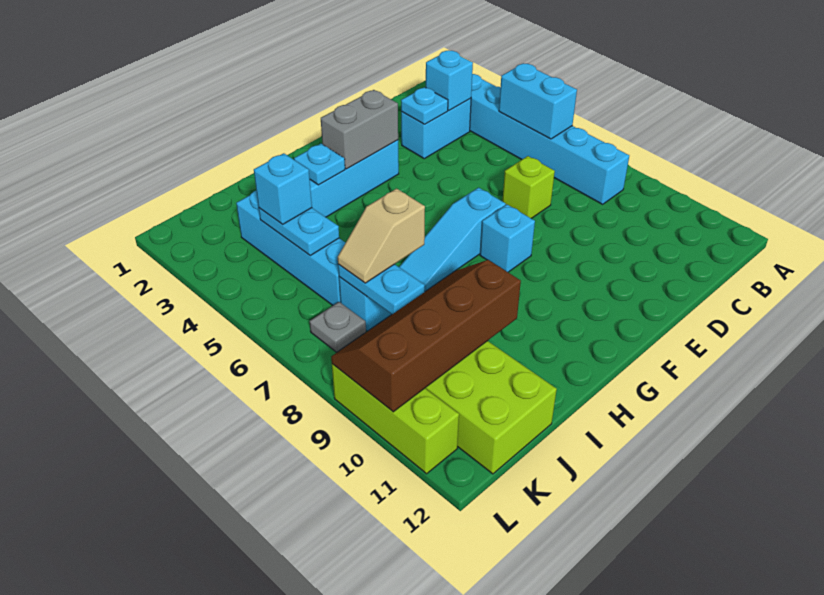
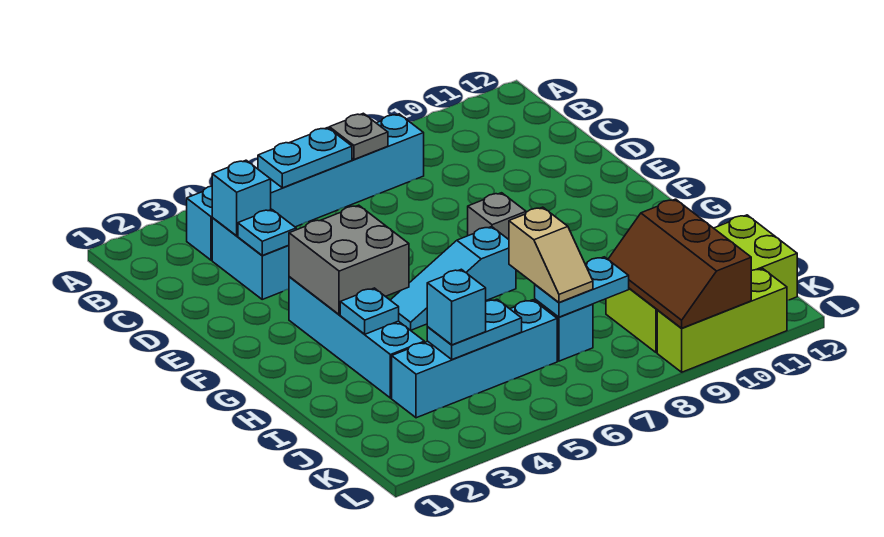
cyan brick B5:B6 level 2 -> cyan plate B5:B6 level 2
lime brick D7 level 1 -> none
grey brick F3:G3 level 2 -> grey brick F3:G4 level 2
cyan slope F7:H7 level 1 top F -> cyan slope G5:G7 level 1 top 7
cyan brick F8 level 1 -> grey brick F8 level 1
brown slope I9:L10 level 2 top 10 -> brown slope J9:L10 level 2 top 10
grey plate K7 level 1 -> grey plate B7 level 2

